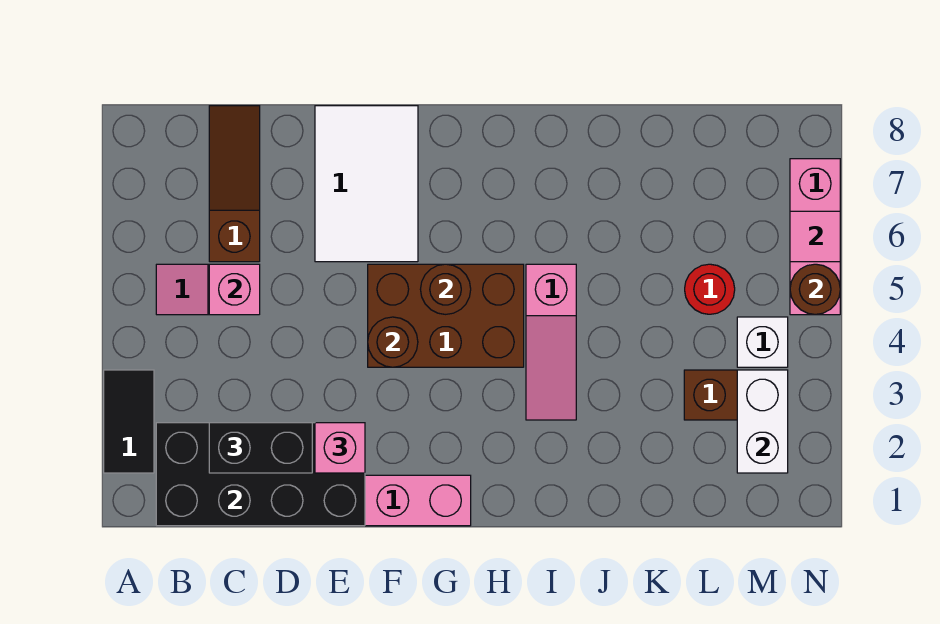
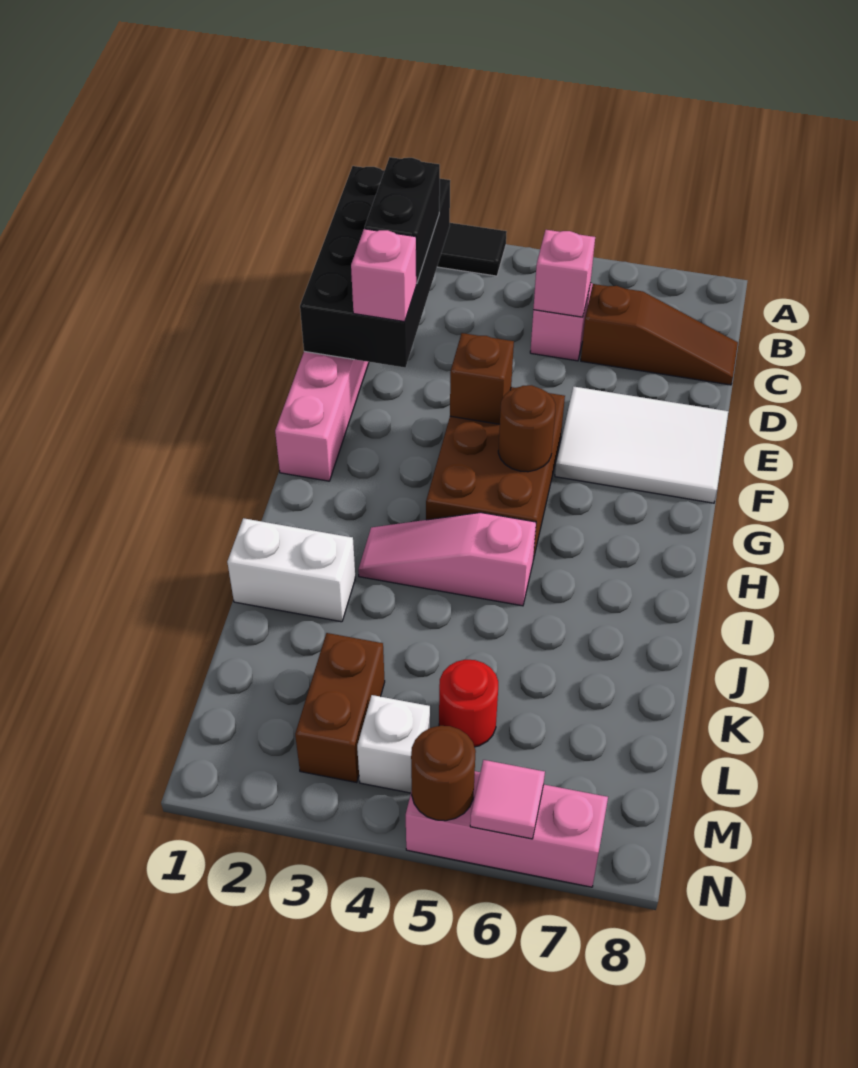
brown round brick F4 level 2 -> brown brick F4 level 2
white brick M2:M3 level 2 -> white brick J1:J2 level 1

